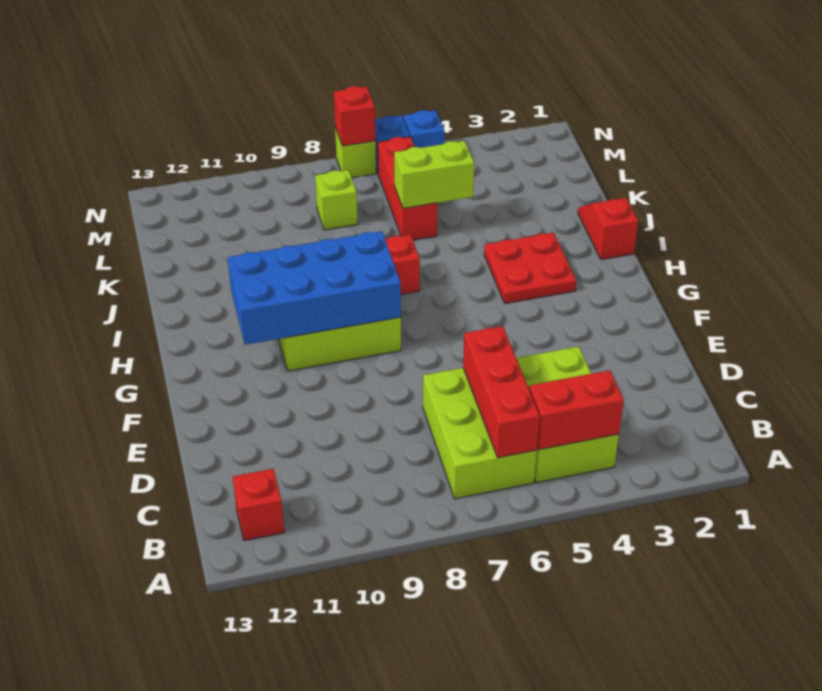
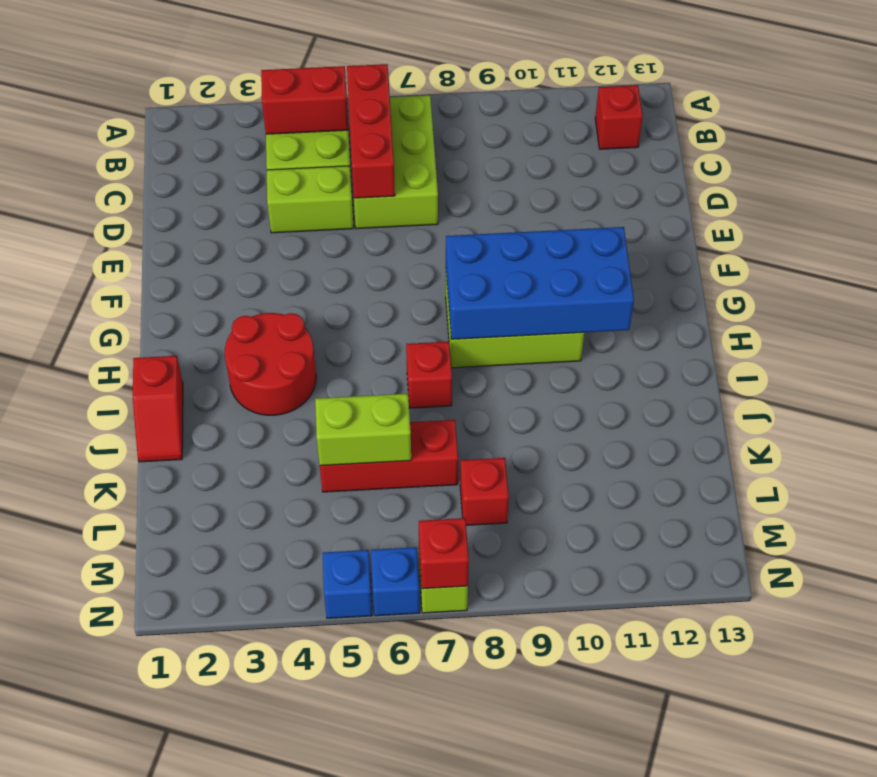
red plate H3:I4 level 1 -> red round brick H3:I4 level 1
red brick K6:M6 level 1 -> red brick K5:K7 level 1
lime brick L8 level 1 -> red brick L8 level 1

